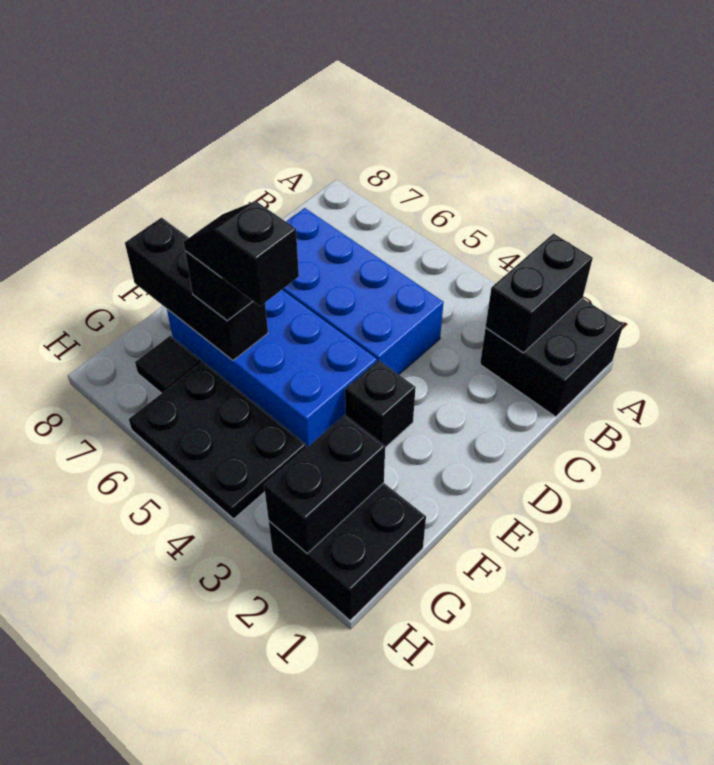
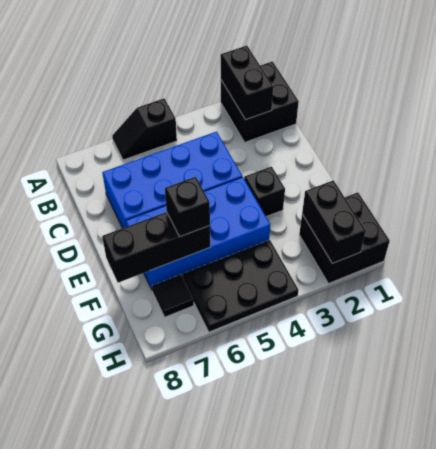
black slope F5:F6 level 4 top 5 -> black slope A5:A6 level 1 top 5

